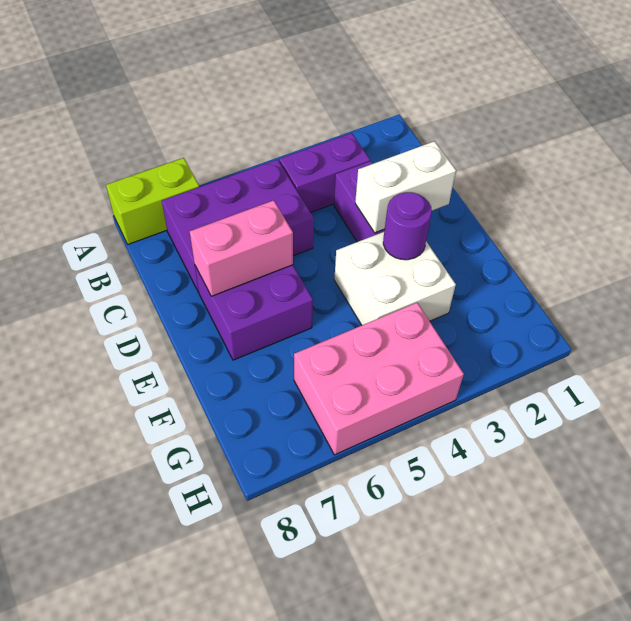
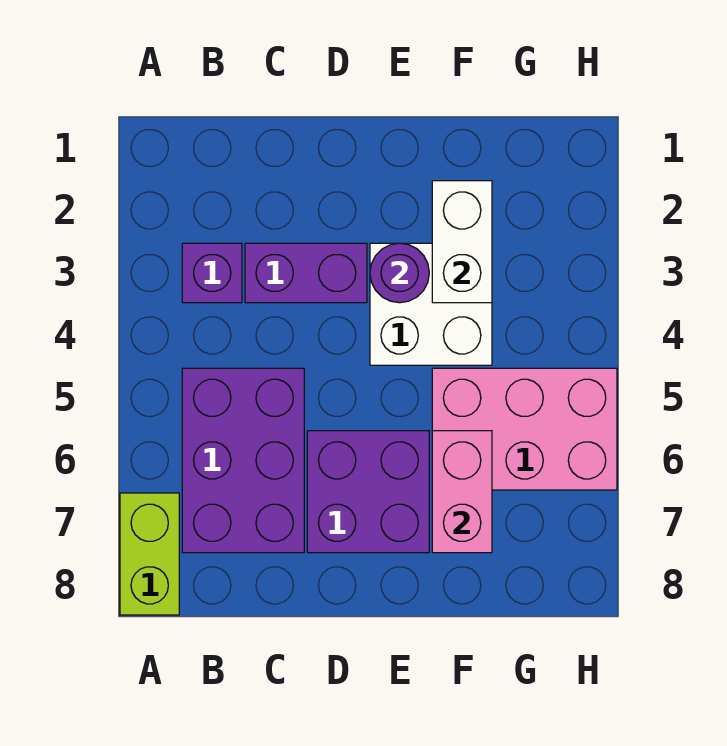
purple brick B3:B4 level 1 -> purple brick B3 level 1
white brick D2:D3 level 2 -> white brick F2:F3 level 2
pink brick D6:D7 level 2 -> pink brick F6:F7 level 2
pink brick G4:H6 level 1 -> pink brick F5:H6 level 1

